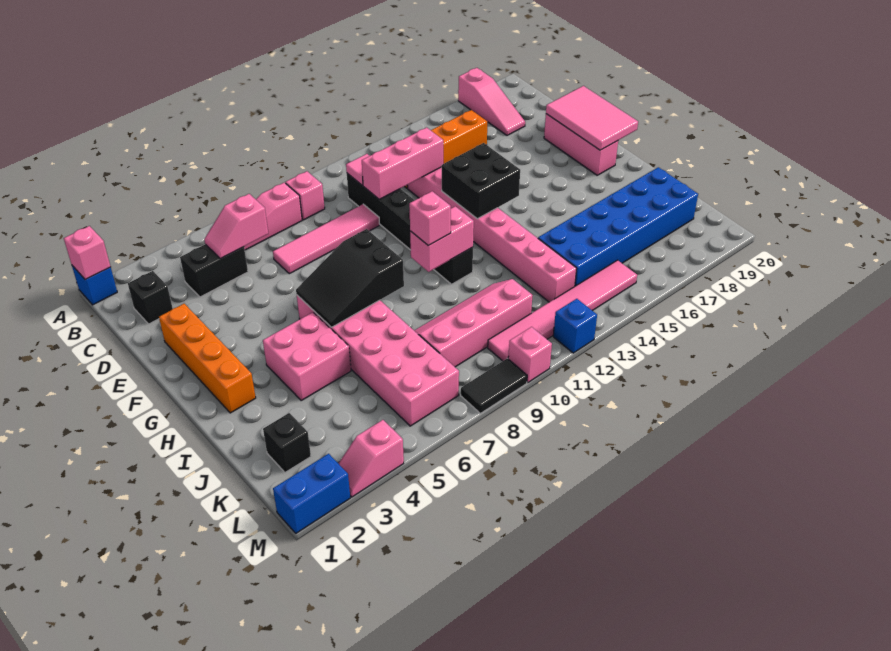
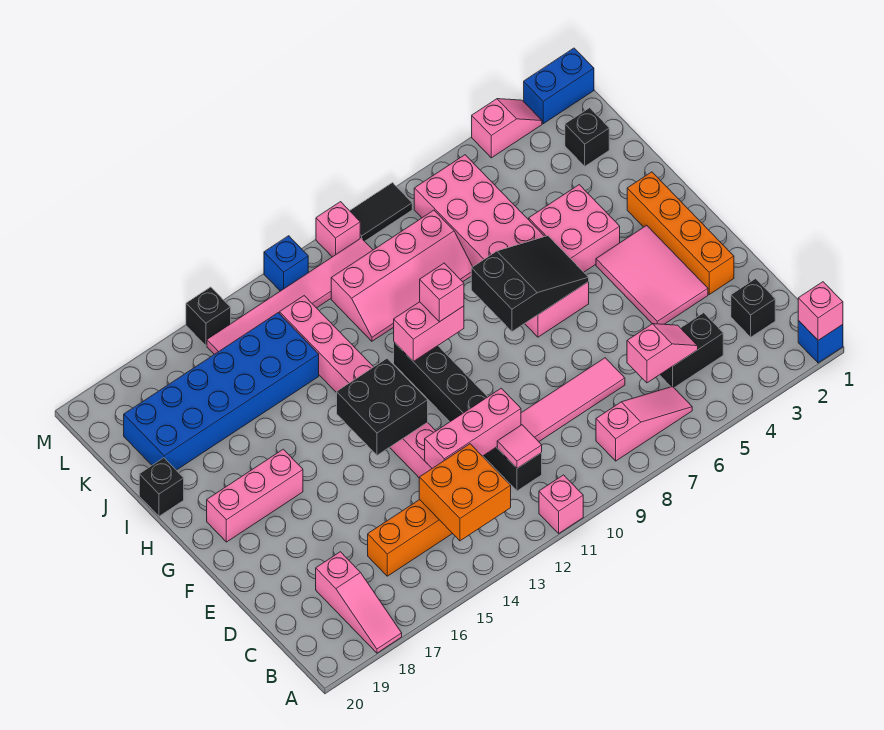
pink slope A18:C18 level 1 top A -> pink slope A18:C18 level 1 top C
pink brick B9 level 1 -> pink brick A11 level 1
none -> orange brick B13:C14 level 2
pink brick E19:G19 level 1 -> pink brick G17:G19 level 1
pink tile E19:G20 level 2 -> pink tile E3:G4 level 1
none -> black brick I20 level 1
none -> black brick M15 level 1

